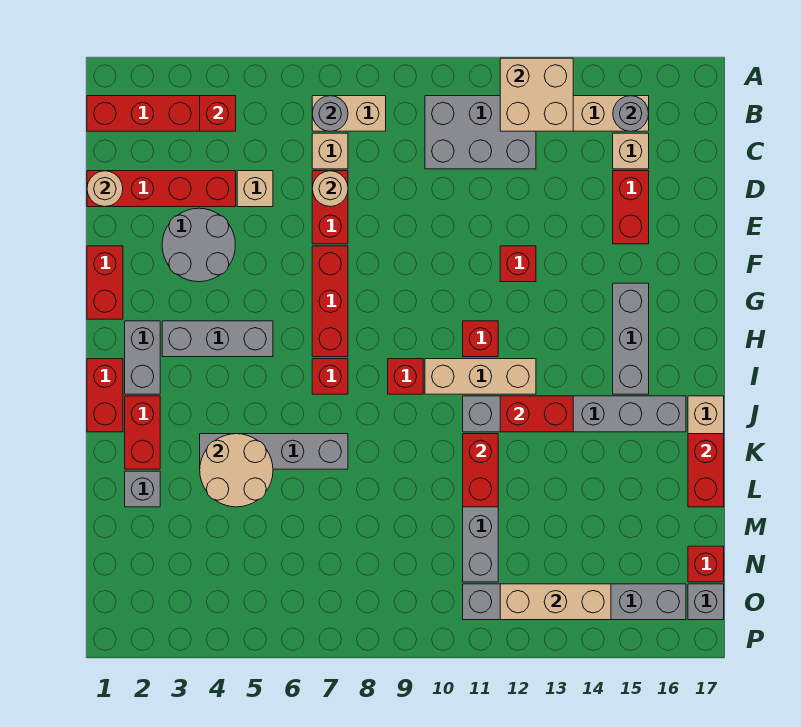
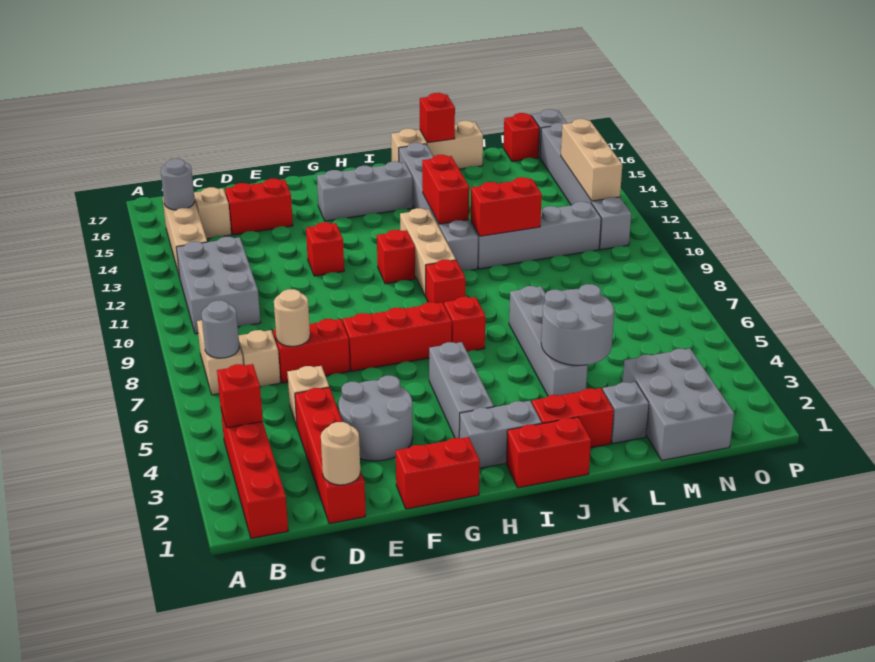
tan brick A12:B13 level 2 -> none
tan round brick K4:L5 level 2 -> grey round brick K4:L5 level 2
red brick K17:L17 level 2 -> red brick K17 level 2
none -> grey brick M1:N3 level 1

